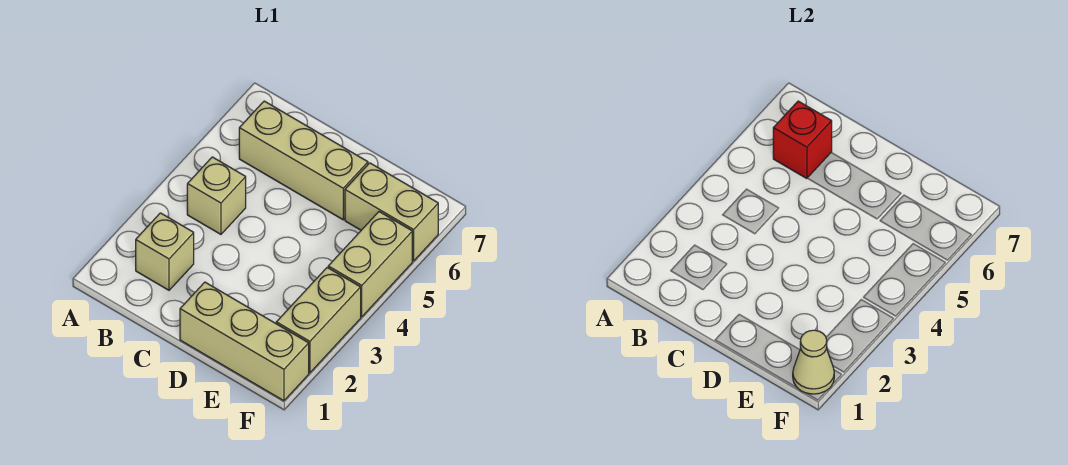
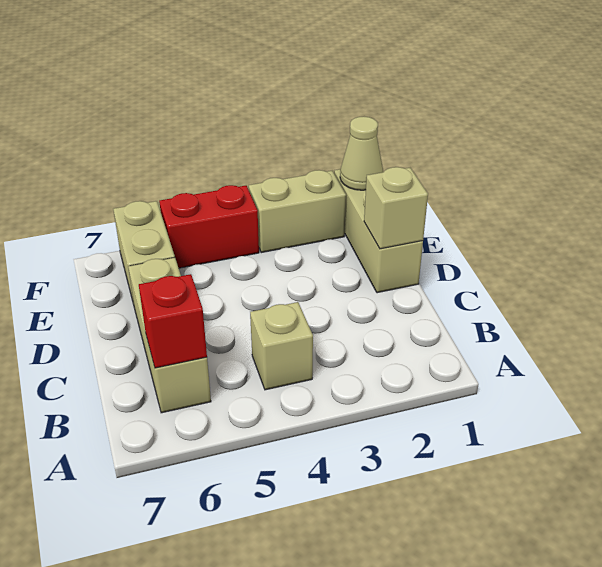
tan brick B2 level 1 -> tan brick D1 level 2
tan brick F4:F5 level 1 -> red brick F4:F5 level 1

